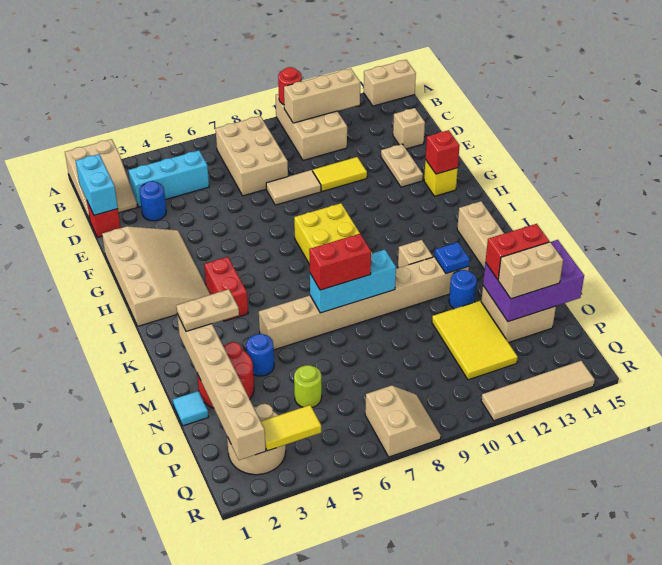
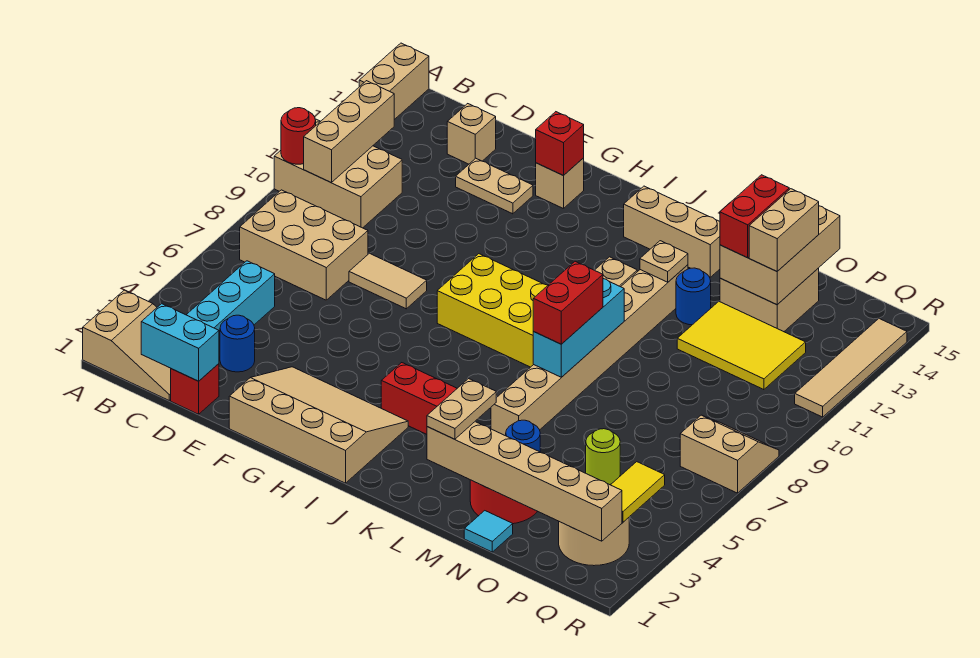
tan tile E8:E9 level 1 -> tan tile E8:F8 level 1
yellow tile E10:E11 level 1 -> none
yellow brick G14 level 1 -> tan brick G14 level 1
blue plate L12 level 2 -> tan plate L12 level 2
purple brick N13:O15 level 2 -> tan brick N13:O15 level 2

